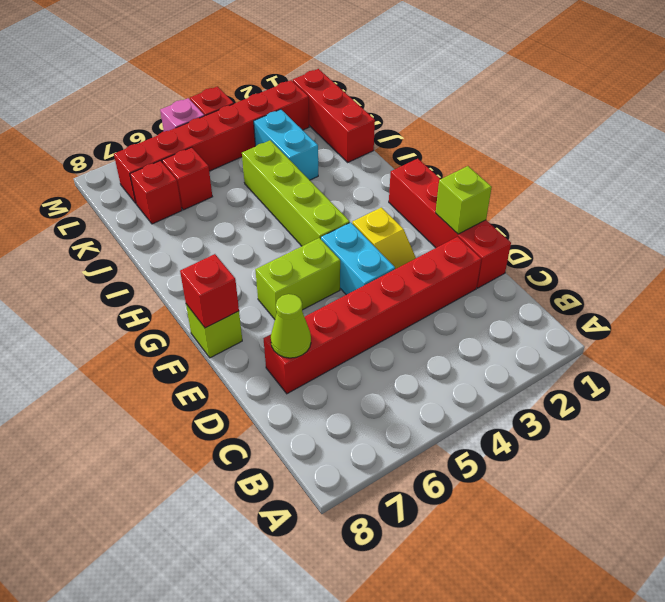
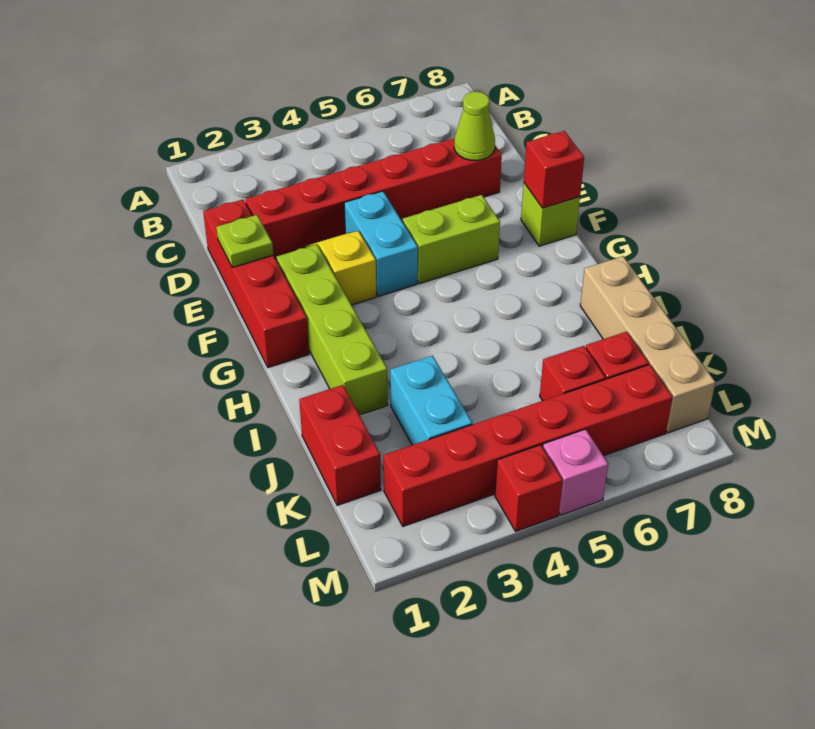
lime brick E1 level 2 -> lime plate E1 level 2
lime brick G4:J4 level 1 -> lime brick F2:I2 level 1
none -> tan brick I8:L8 level 1
red brick J1:L1 level 1 -> red brick J1:K1 level 1

